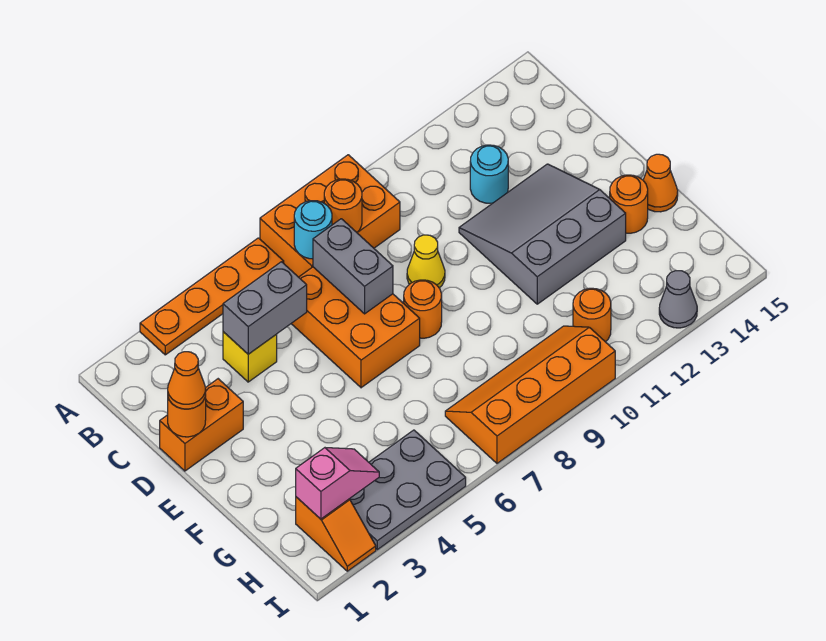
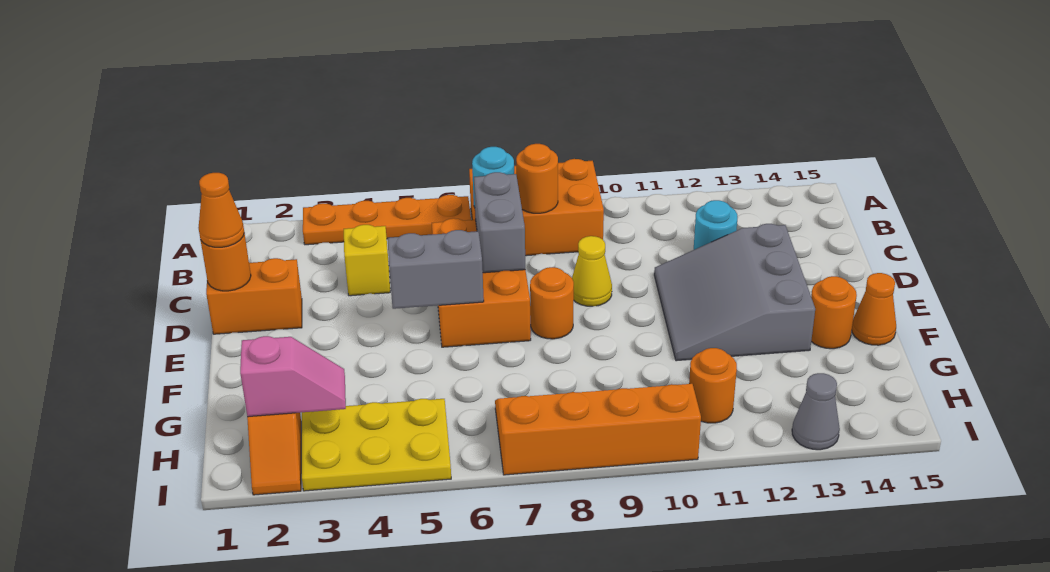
grey brick C4:C5 level 2 -> grey brick E5:E6 level 2
grey slope D11:F13 level 1 top F -> grey slope D11:F13 level 1 top 13
grey plate H3:I5 level 1 -> yellow plate H3:I5 level 1

